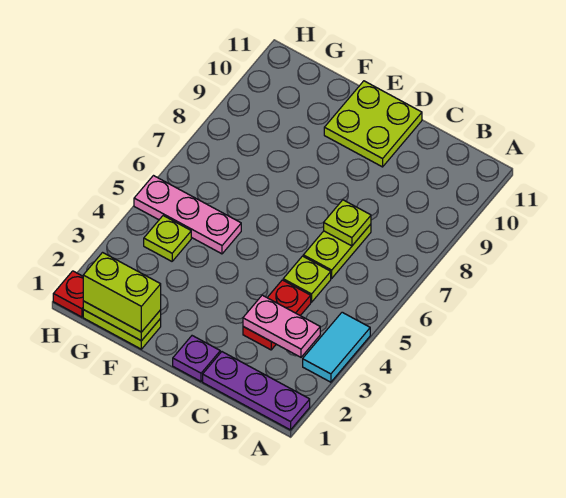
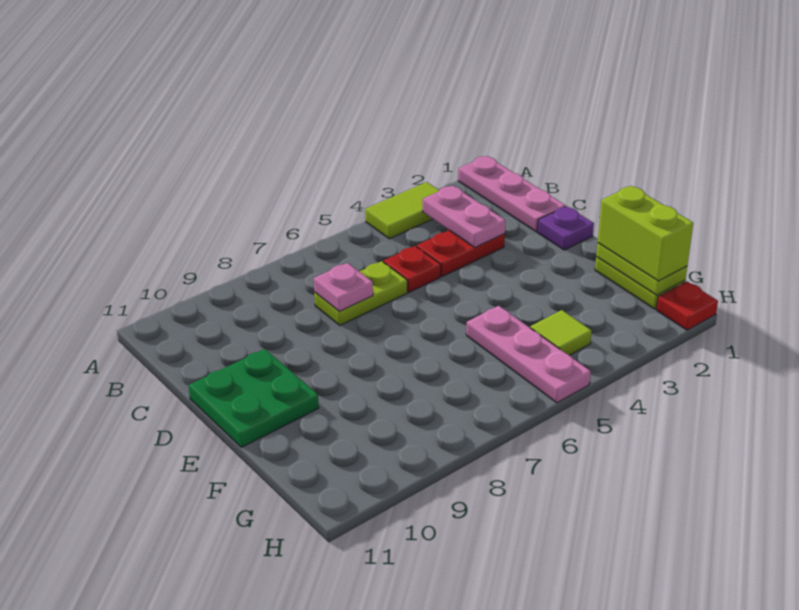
purple plate A1:C1 level 1 -> pink plate A1:C1 level 1
cyan tile A3:A4 level 1 -> lime tile A3:A4 level 1
lime plate C5 level 1 -> red plate C5 level 1
lime plate C7 level 2 -> pink plate C7 level 2
lime plate D10:E11 level 1 -> green plate D10:E11 level 1
lime plate G4 level 1 -> lime tile G4 level 1

